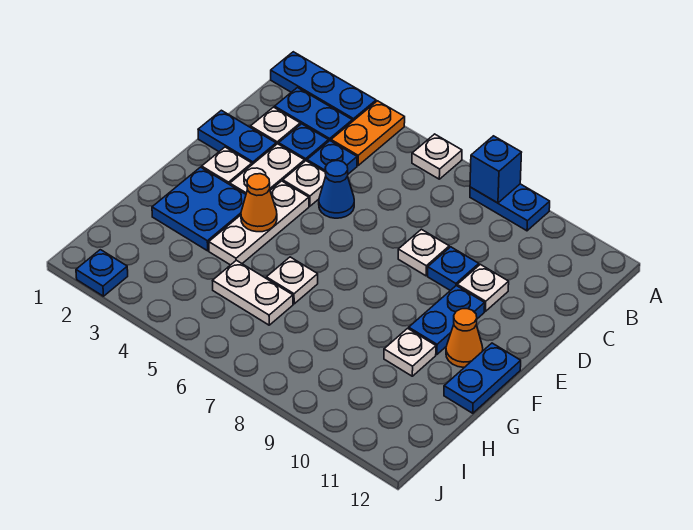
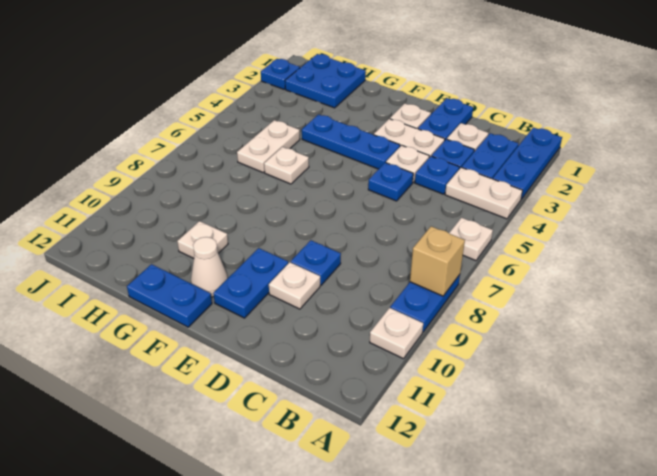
orange plate A4:B4 level 1 -> white plate A4:B4 level 1
blue brick A8 level 2 -> tan brick A8 level 2
blue cone D5 level 1 -> blue plate D5 level 1
white plate D8 level 1 -> white plate A10 level 1
white plate E4:G4 level 1 -> blue plate E4:G4 level 1
blue plate E10:F10 level 1 -> blue plate E10:E11 level 1
blue plate F2:G3 level 1 -> blue plate H1:I2 level 1
orange cone F4 level 2 -> none
orange cone F11 level 1 -> white cone F11 level 1

